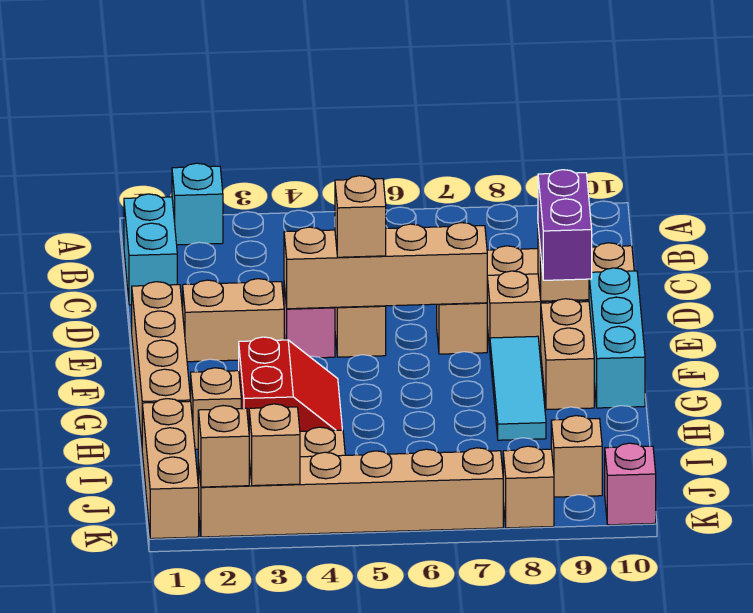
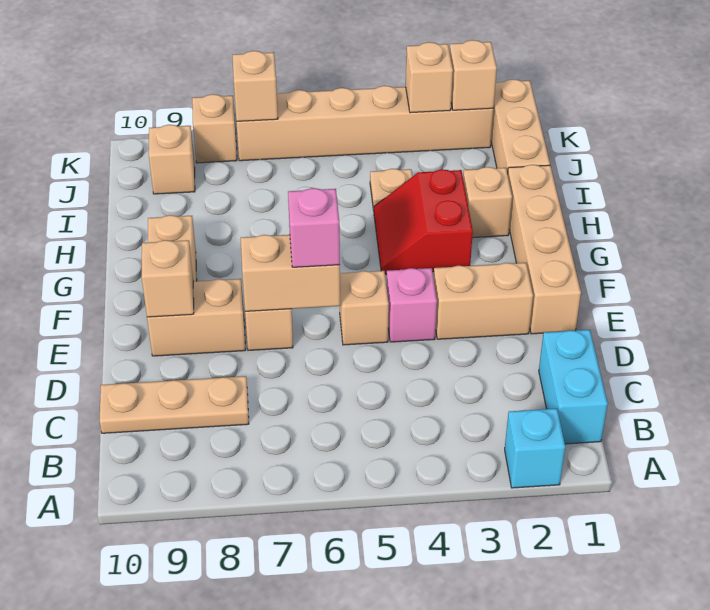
tan brick E4:E7 level 2 -> tan brick E6:E7 level 2
tan brick E5 level 3 -> tan brick K7 level 2
purple brick E9:F9 level 3 -> none
cyan brick E10:G10 level 1 -> none
cyan tile F8:H8 level 1 -> none
pink brick K10 level 1 -> pink brick E6 level 3

